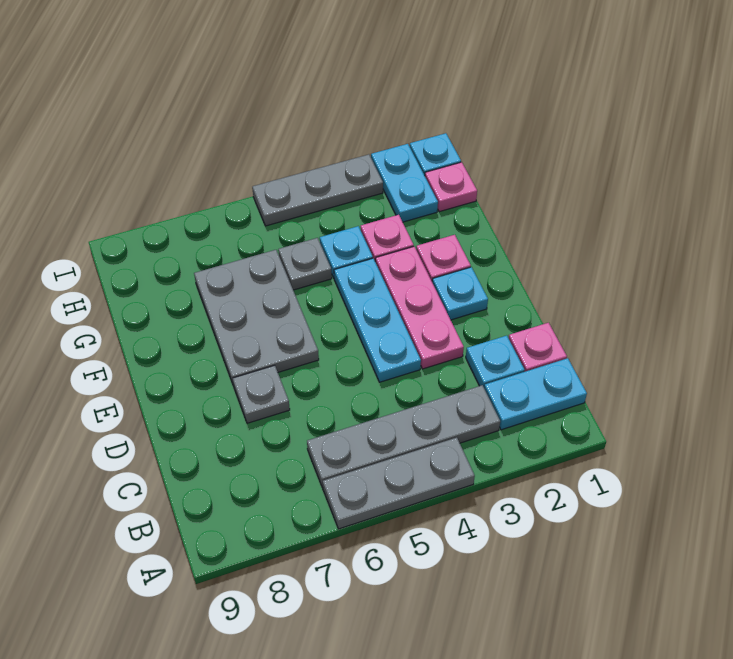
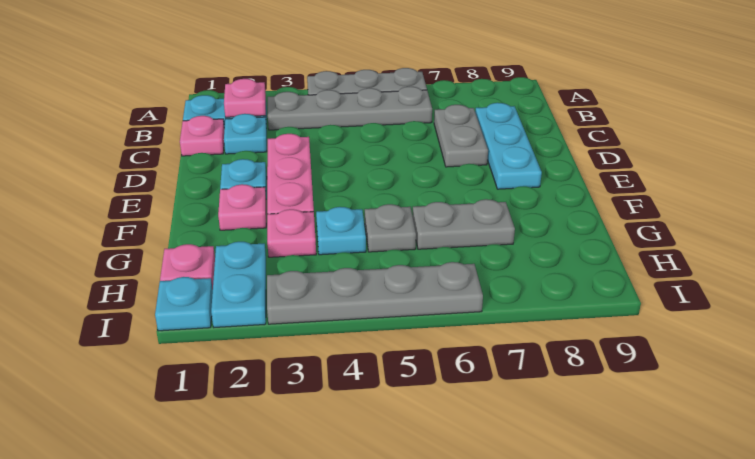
none -> pink plate B2 level 2
cyan plate D4:F4 level 1 -> cyan plate C8:E8 level 1
grey plate D7 level 1 -> grey plate C7:D7 level 1
grey plate E6:G7 level 1 -> grey plate G6:G7 level 1
grey plate I3:I5 level 1 -> grey plate I3:I6 level 1

